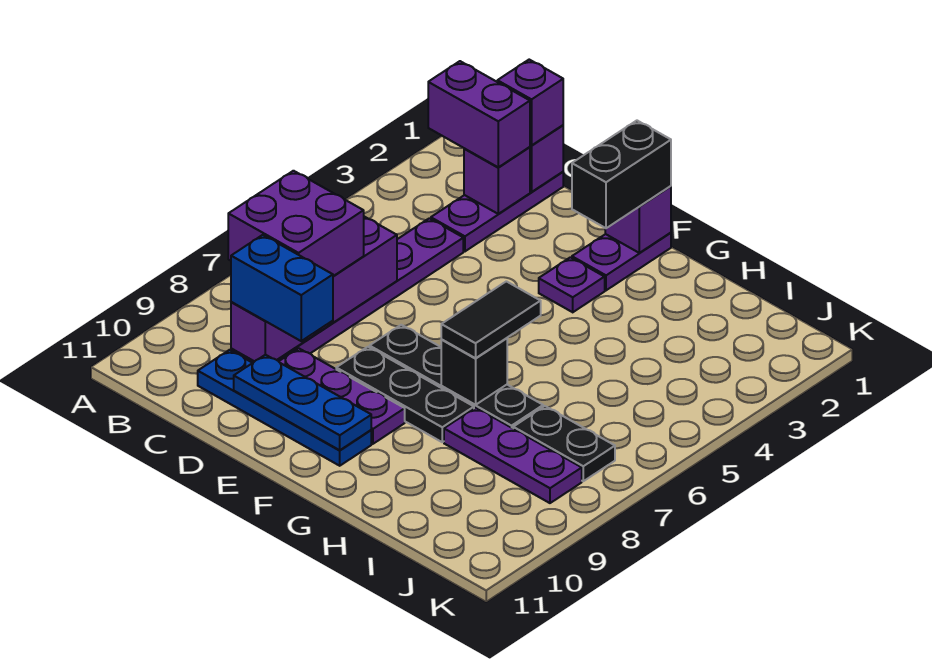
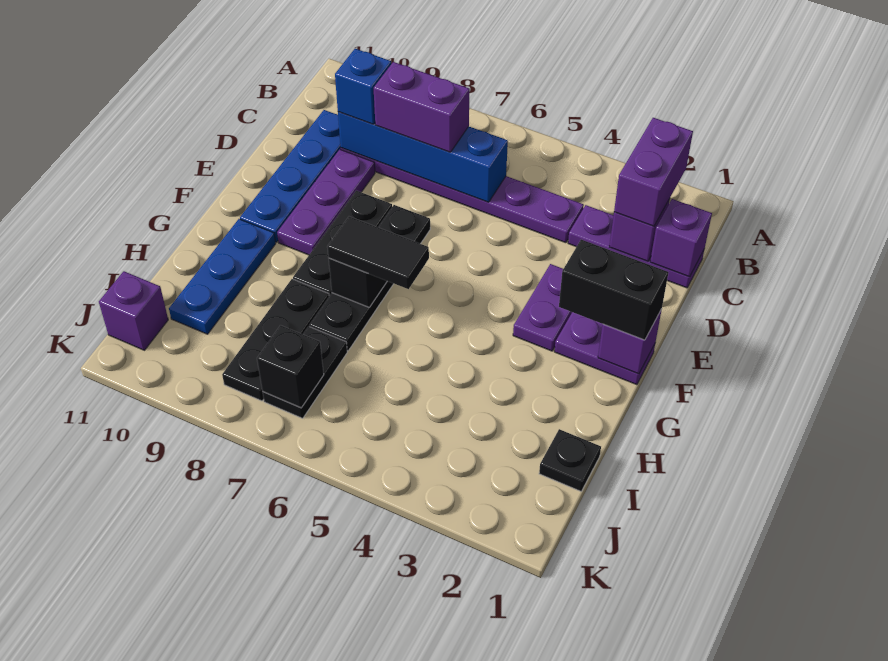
purple brick B7:C8 level 3 -> purple brick C7:C8 level 3
purple brick C1 level 3 -> purple brick J11 level 1
purple brick C6:C9 level 2 -> blue brick C6:C9 level 2
blue brick C9:D9 level 3 -> blue brick C9 level 3
blue plate D10:F10 level 2 -> blue plate G10:I10 level 1
purple plate F3 level 1 -> purple plate E3:F3 level 1
purple plate H8:J8 level 1 -> black plate H8:J8 level 1
none -> black plate I1 level 1
none -> black brick J7 level 2

